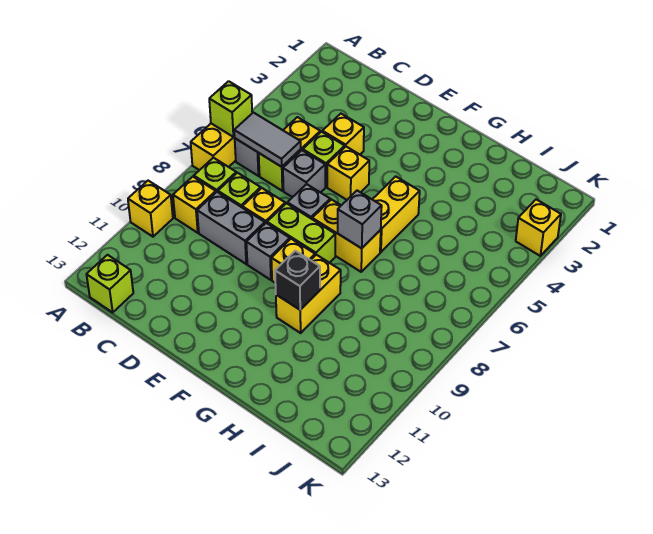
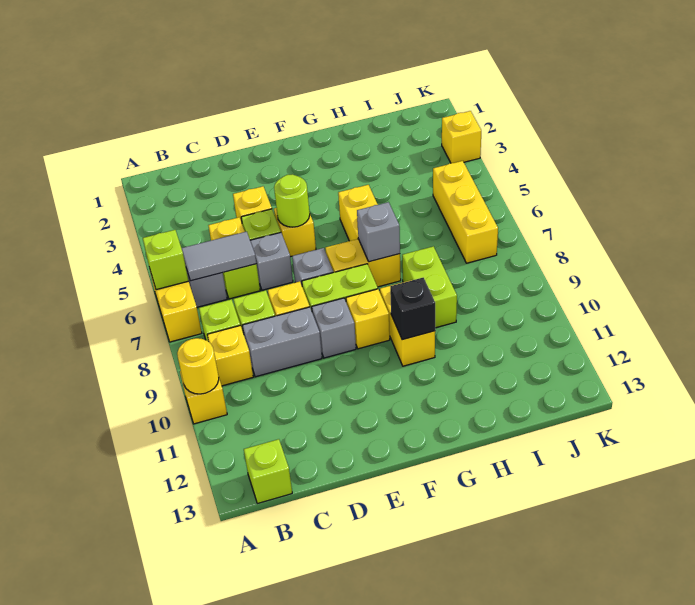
none -> yellow round brick A10 level 2
none -> lime round brick E5 level 2
none -> lime brick H8:H9 level 1
none -> yellow brick J5:J7 level 1

